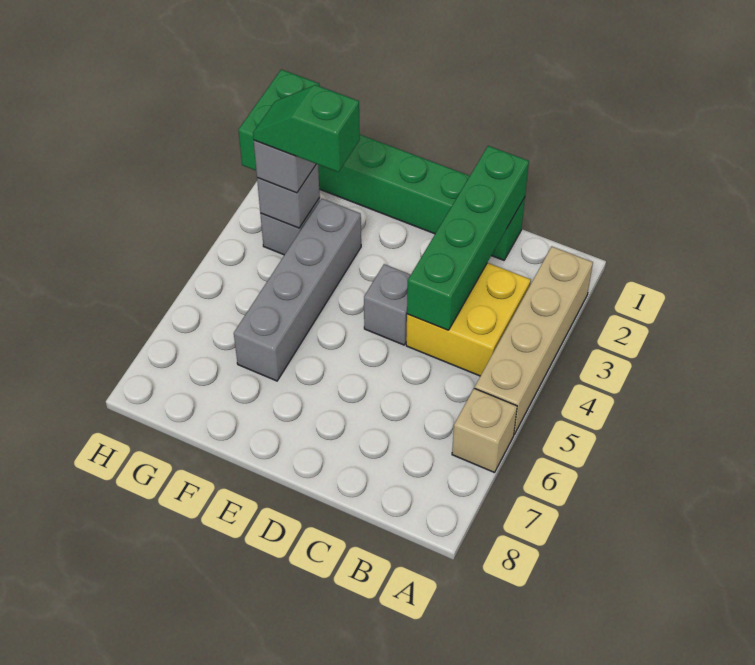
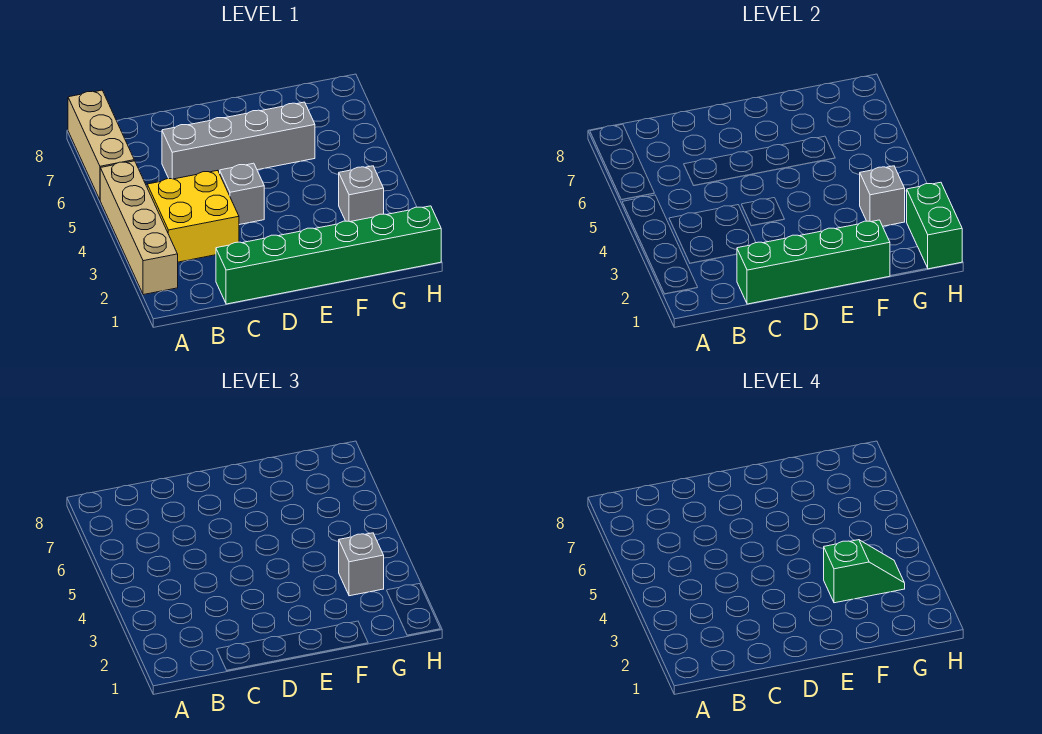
tan brick A6 level 1 -> tan brick A6:A8 level 1
green brick C1:C4 level 2 -> green brick C1:F1 level 2
grey brick F3:F6 level 1 -> grey brick C6:F6 level 1

